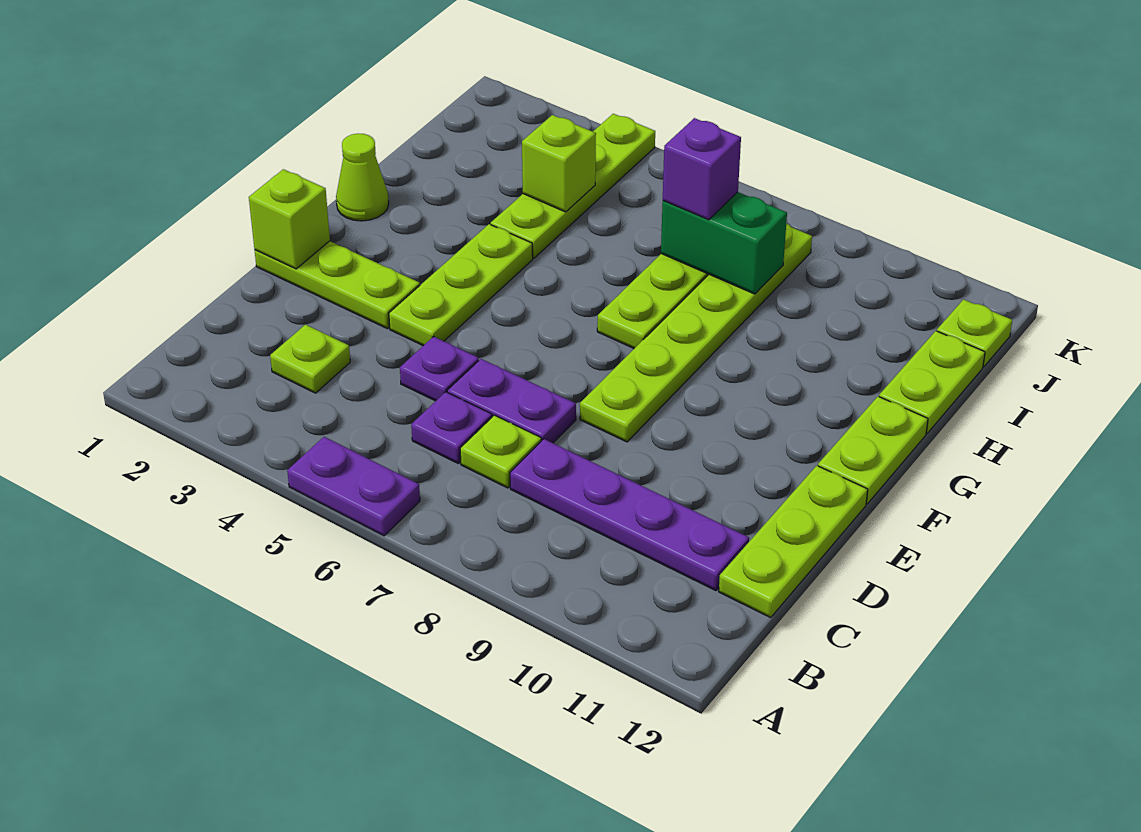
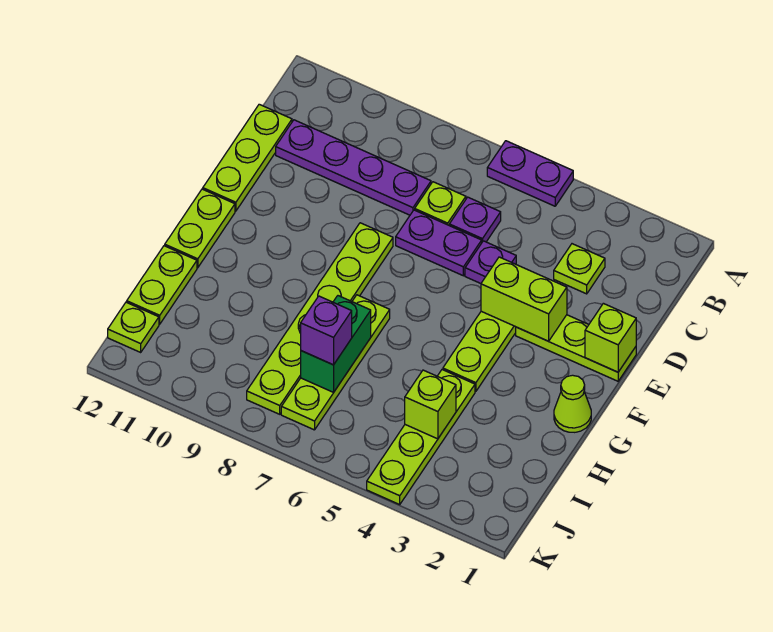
none -> lime brick E3:E4 level 2
green brick I7:I8 level 2 -> green brick H7:I7 level 2

